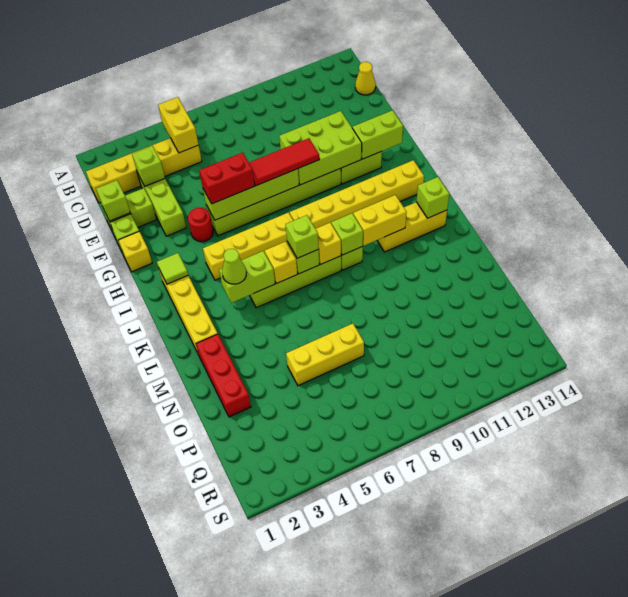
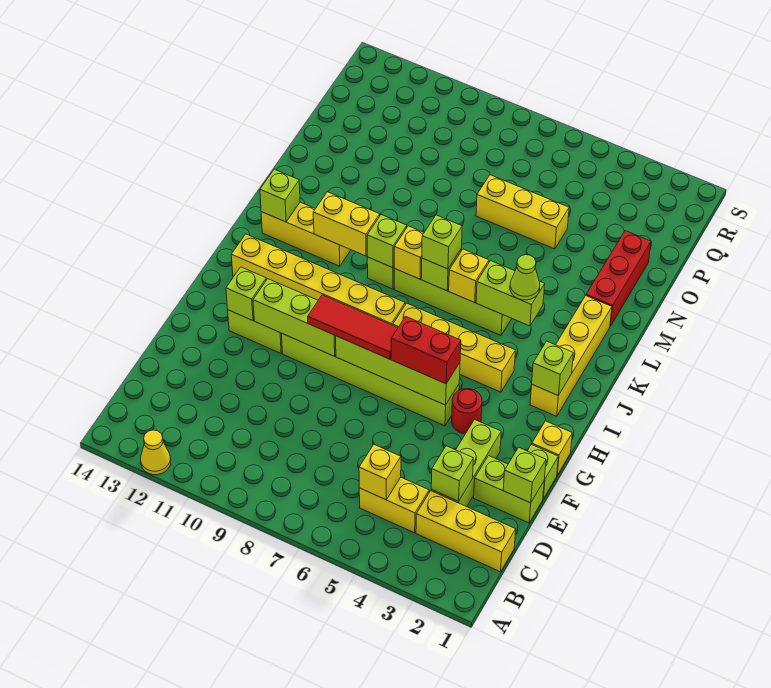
yellow brick B5:C5 level 2 -> yellow brick C5 level 2
yellow cone C14 level 1 -> yellow cone A12 level 1
lime brick F9:G11 level 2 -> lime brick G9:G11 level 2
lime brick G12:G13 level 2 -> lime brick G12 level 2
lime tile I2 level 2 -> lime brick I2 level 2

